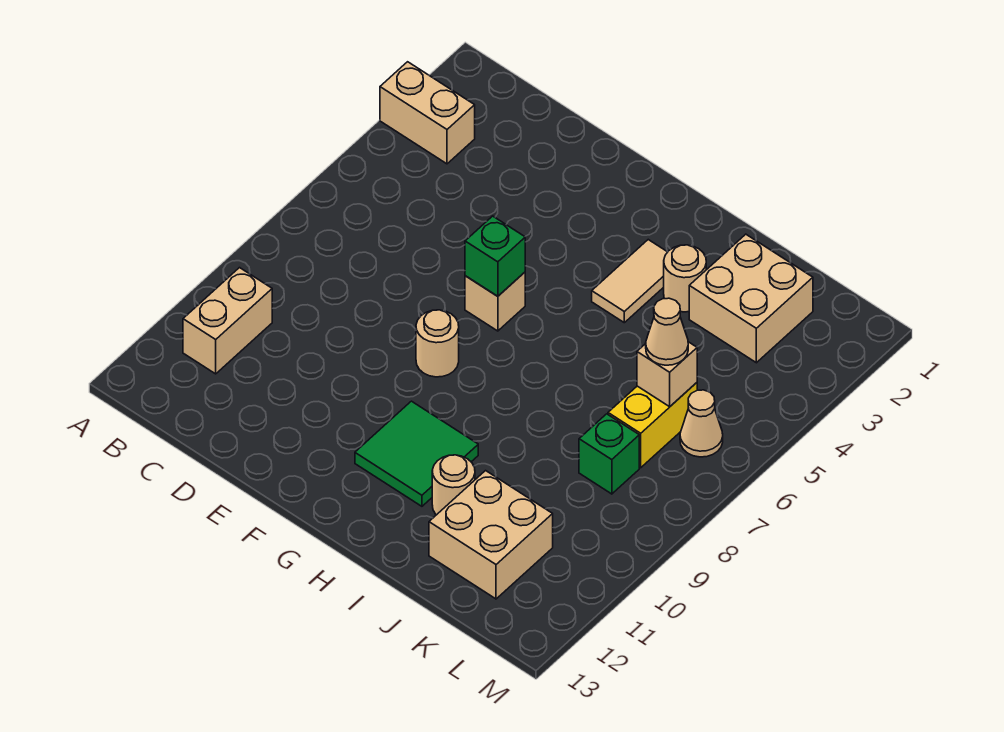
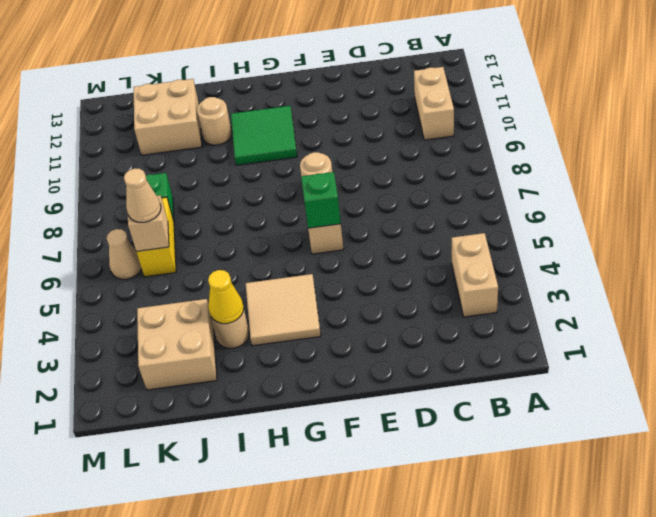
tan brick A3:B3 level 1 -> tan brick B3:B4 level 1
tan tile H3:H4 level 1 -> tan tile G3:H4 level 1
none -> yellow cone I3 level 2

